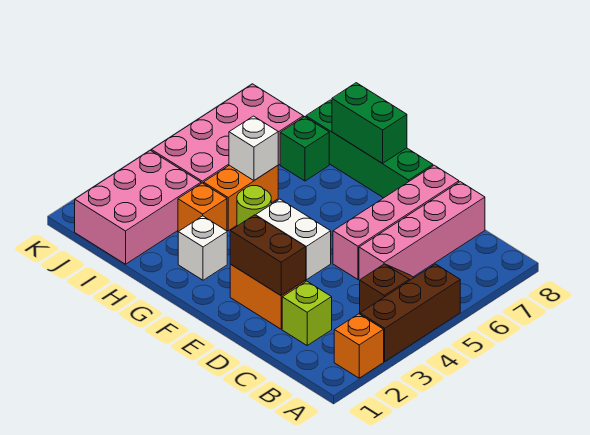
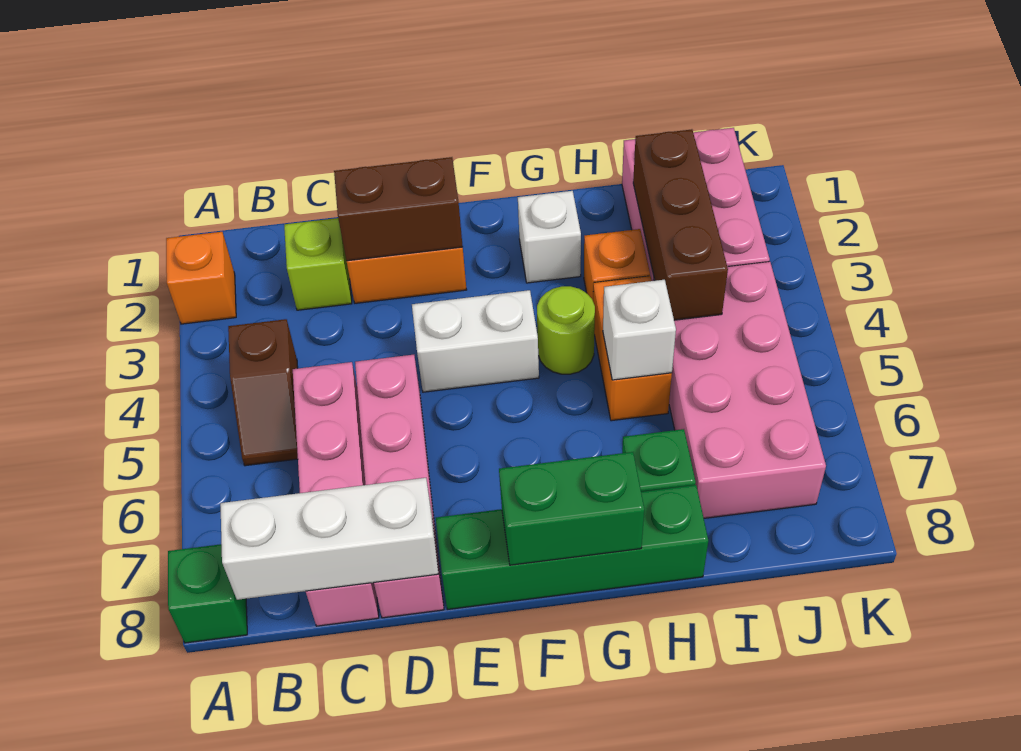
brown brick A3:A5 level 1 -> brown brick I2:I4 level 2
none -> green brick A8 level 1
none -> white brick B8:D8 level 2

